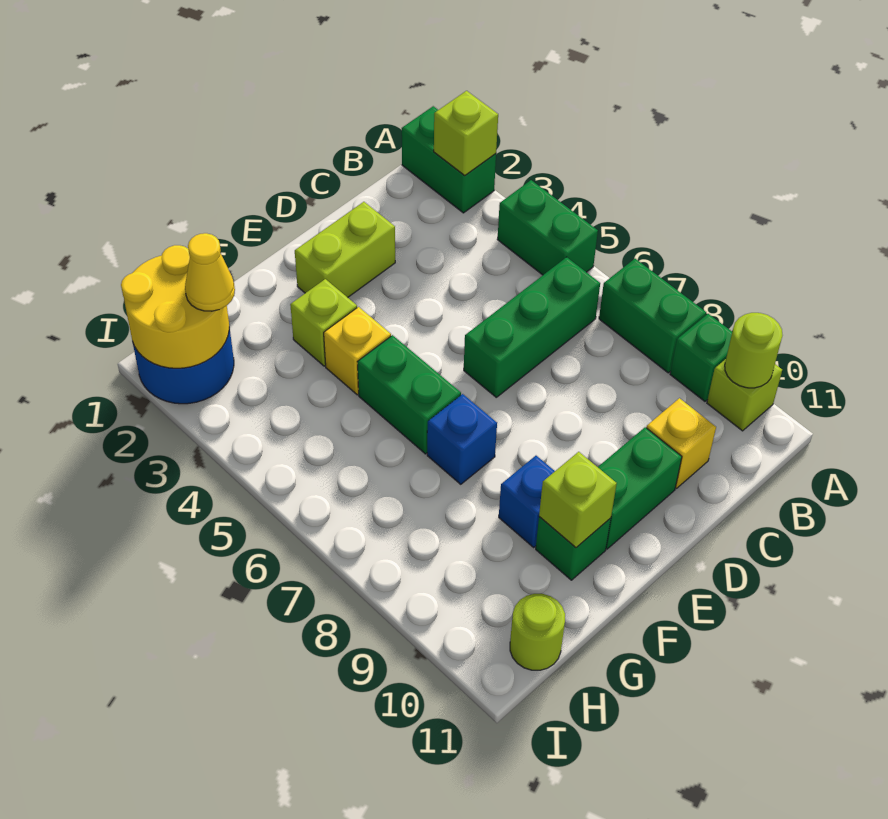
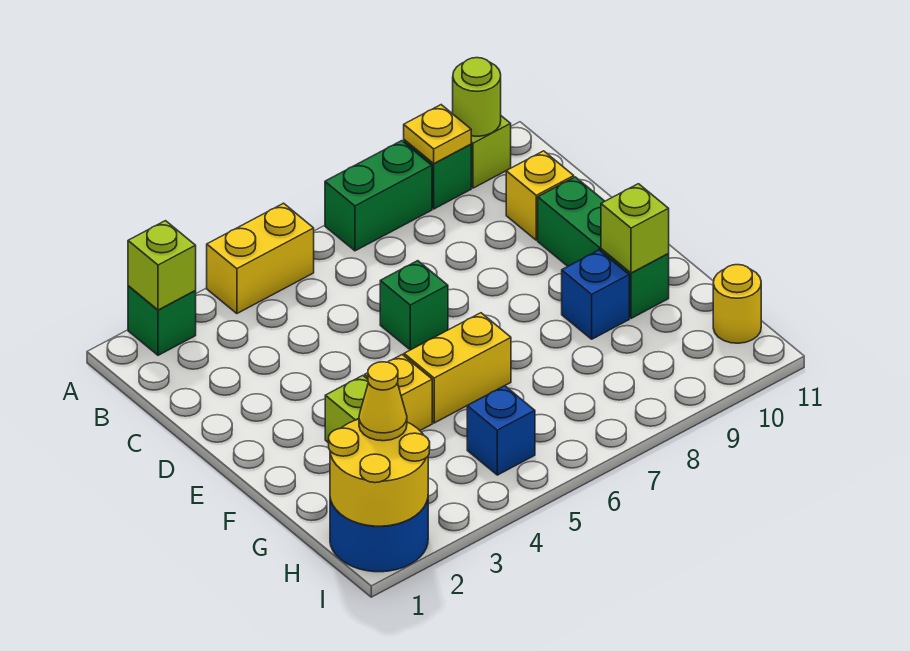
green brick A1:A2 level 1 -> green brick A2 level 1
green brick A4:A5 level 1 -> yellow brick A4:A5 level 1
none -> yellow plate A9 level 2
green brick B6:D6 level 1 -> green brick D6 level 1
lime brick D2:E2 level 1 -> none
green brick F5:F6 level 1 -> yellow brick F5:F6 level 1
blue brick F7 level 1 -> blue brick H5 level 1
lime round brick H11 level 1 -> yellow round brick H11 level 1

